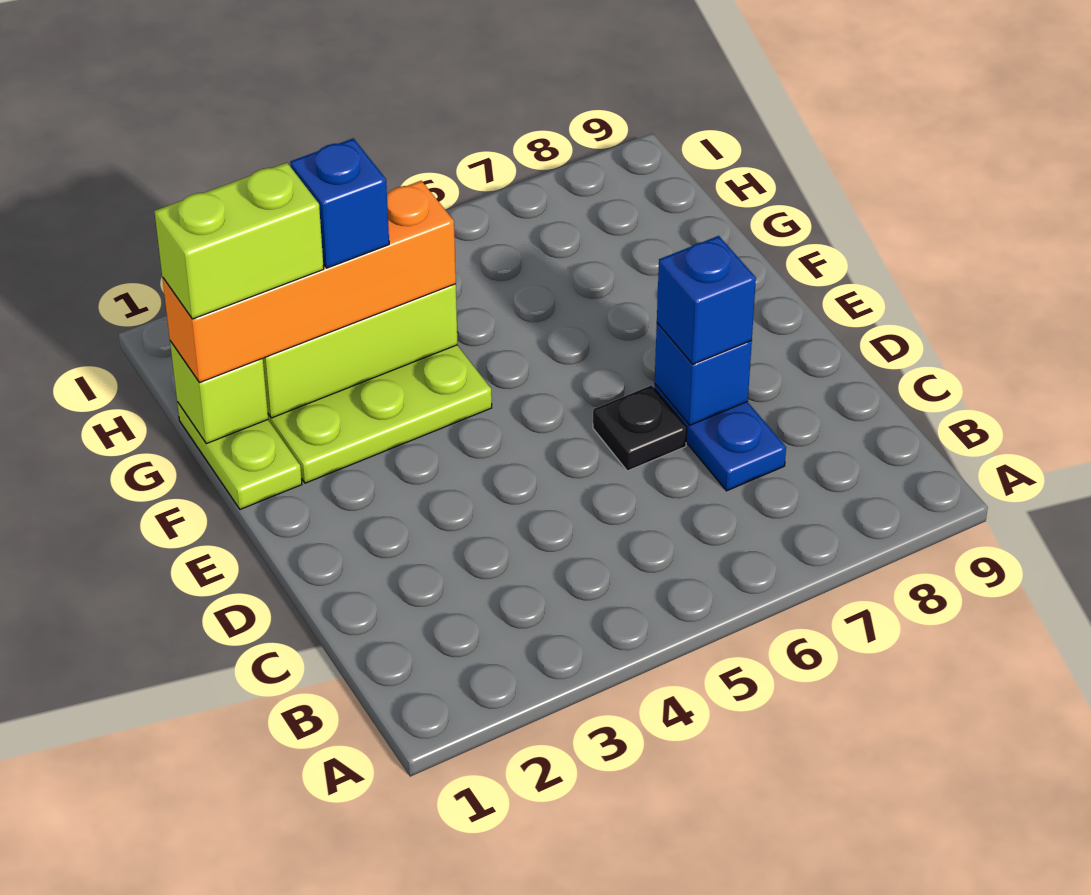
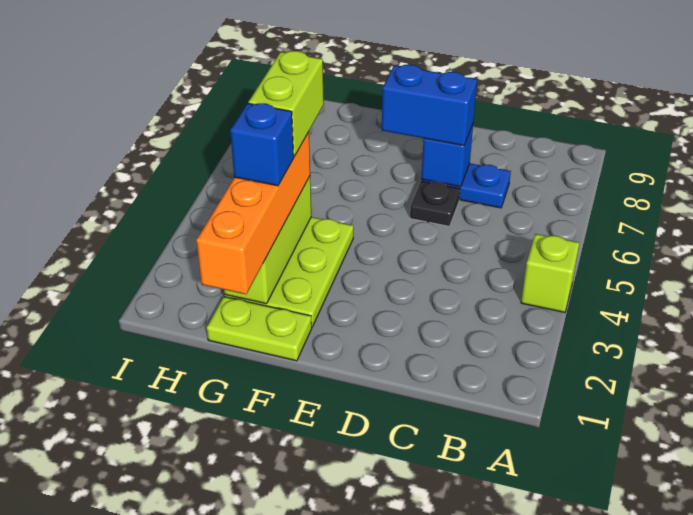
blue brick D7 level 3 -> blue brick D7:E7 level 3
lime brick G1 level 2 -> lime brick A4 level 1
lime brick G1:G2 level 4 -> lime brick G4:G5 level 4

